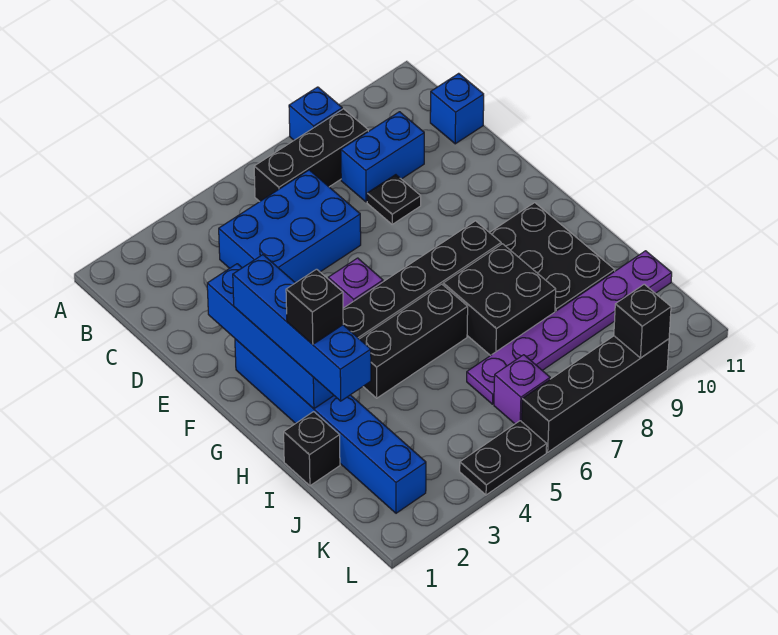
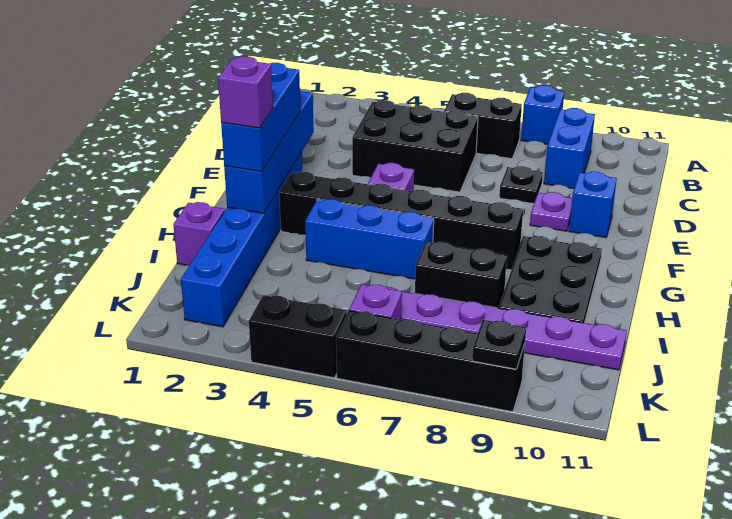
black brick B6:B8 level 1 -> black brick B6:B7 level 1
blue brick C4:D6 level 1 -> black brick C4:D6 level 1
blue brick C8:C9 level 1 -> blue brick B9:C9 level 1
blue brick C11 level 1 -> blue brick E10 level 1
none -> purple plate E9 level 1
blue brick F2:I2 level 3 -> blue brick F2:H2 level 3
black brick H2 level 4 -> purple brick H2 level 4
black brick H4:H6 level 1 -> blue brick H4:H6 level 1
black brick H7:I8 level 1 -> black brick I7:I8 level 1
black brick I1 level 1 -> purple brick I1 level 1
black plate L4:L5 level 1 -> black brick L4:L5 level 1
black brick L9 level 2 -> black plate L9 level 2

